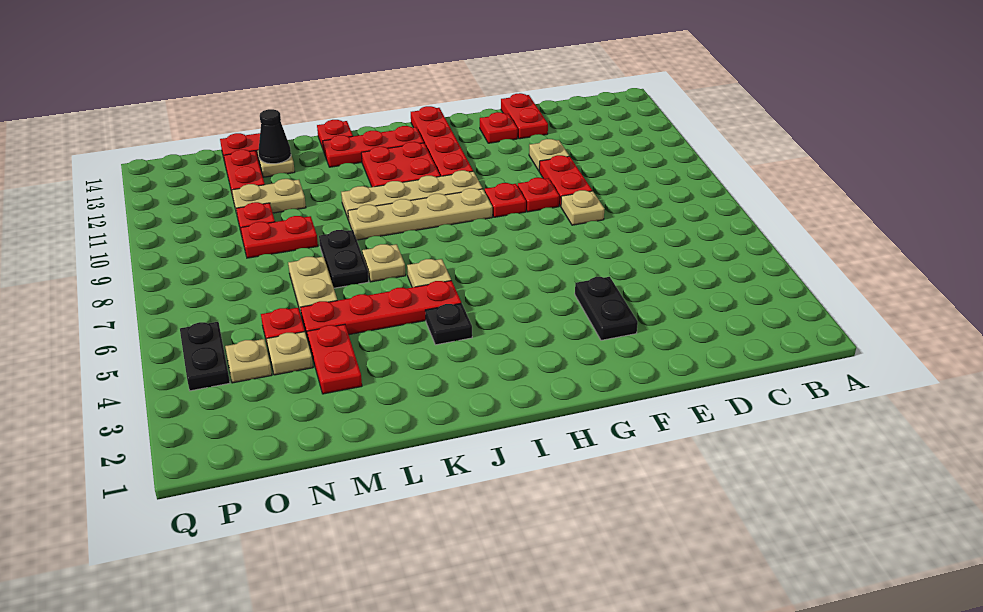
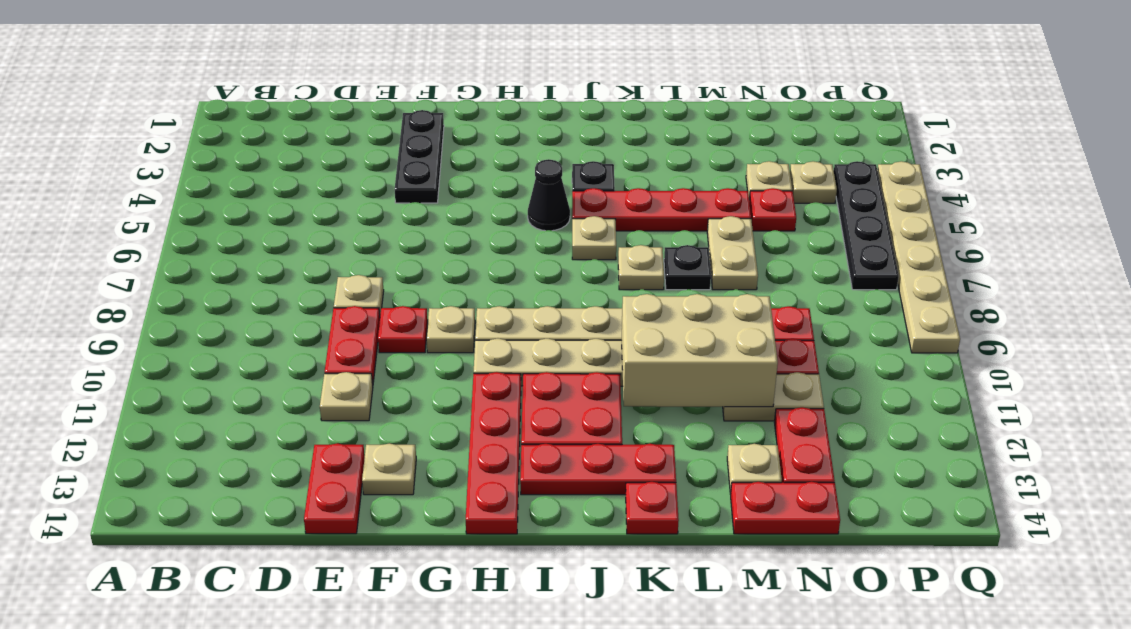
black plate F3:F4 level 1 -> black plate F2:F4 level 1
red plate F13 level 1 -> tan plate F13 level 1
red plate G9 level 1 -> tan plate G9 level 1
none -> tan brick K10:M11 level 2
black plate L7:L8 level 1 -> black plate L7 level 1
red plate M3:M4 level 1 -> none
black cone M13 level 2 -> black cone I5 level 1
black plate P4:P5 level 1 -> black plate P4:P7 level 1
none -> tan plate Q4:Q9 level 1

